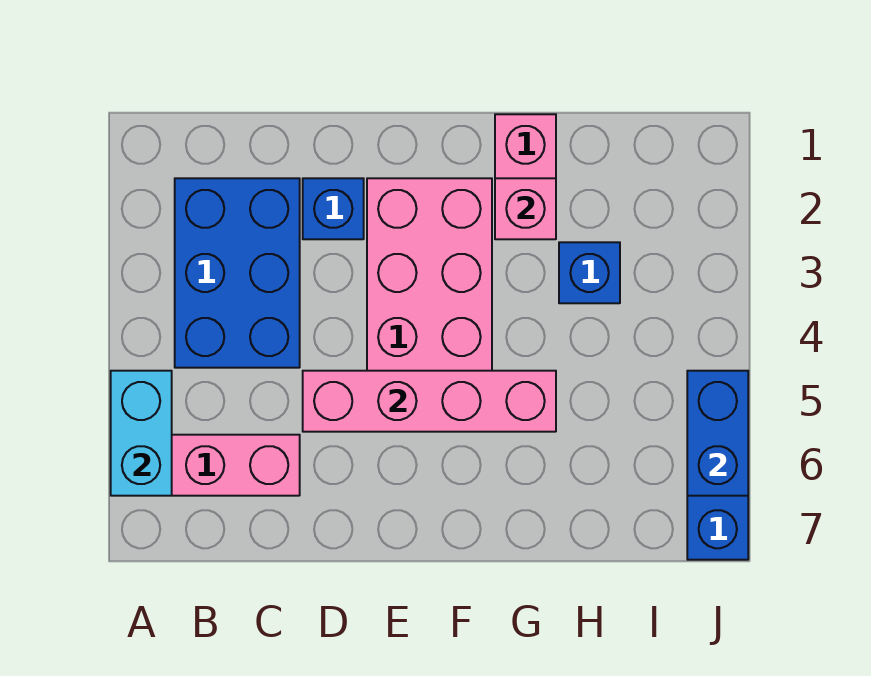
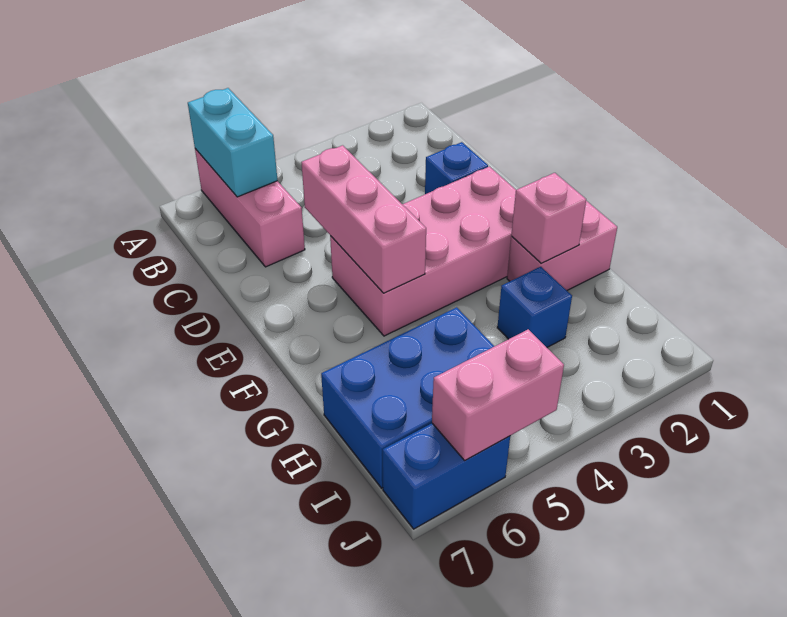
cyan brick A5:A6 level 2 -> cyan brick A6:B6 level 2
blue brick B2:C4 level 1 -> blue brick H5:I7 level 1
pink brick D5:G5 level 2 -> pink brick D5:F5 level 2
blue brick J5:J6 level 2 -> pink brick J5:J6 level 2

